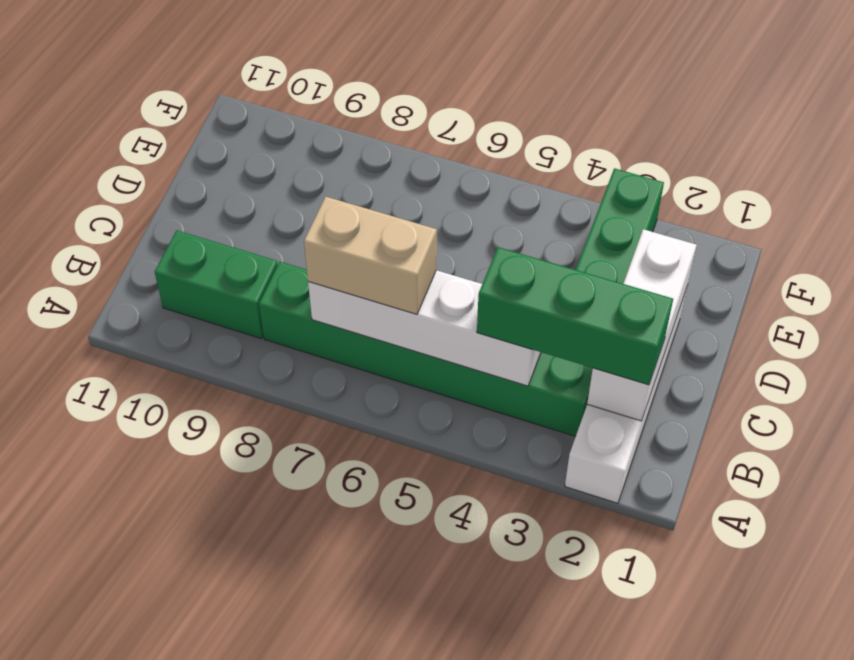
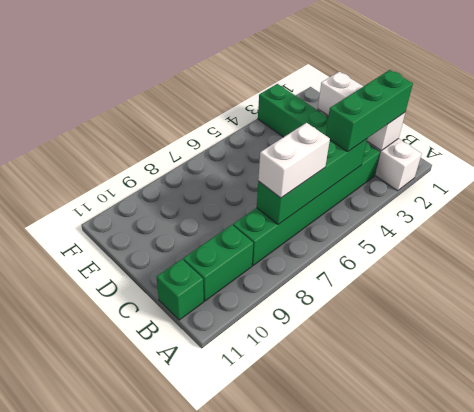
white brick B4:B7 level 2 -> green brick B4:B7 level 2
tan brick B6:B7 level 3 -> white brick B6:B7 level 3
none -> green brick B11 level 1

